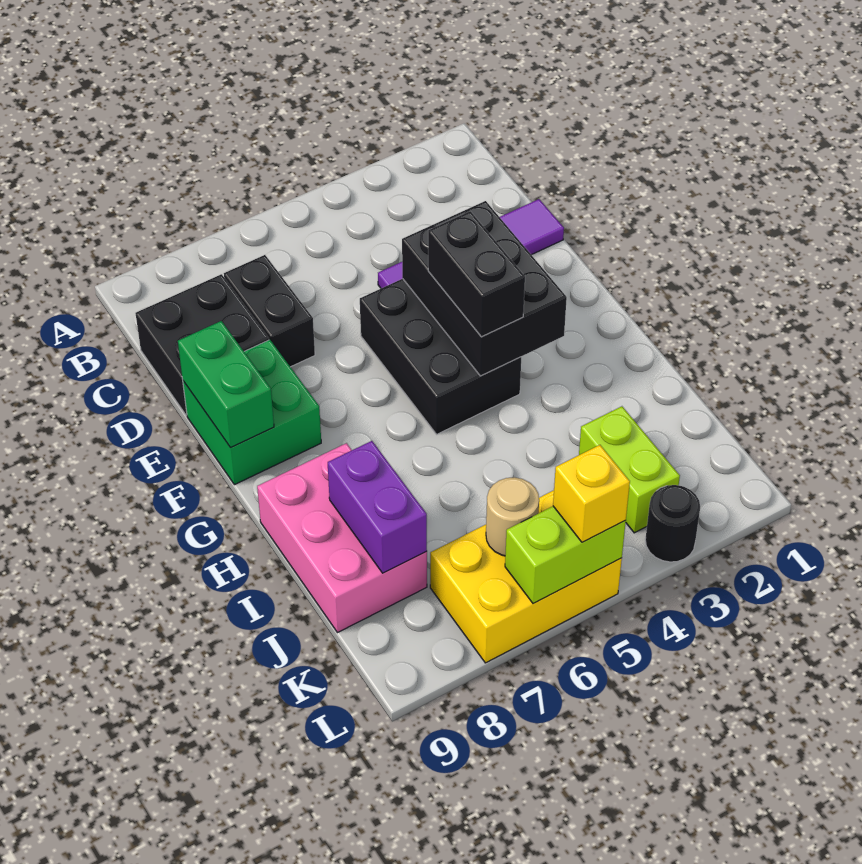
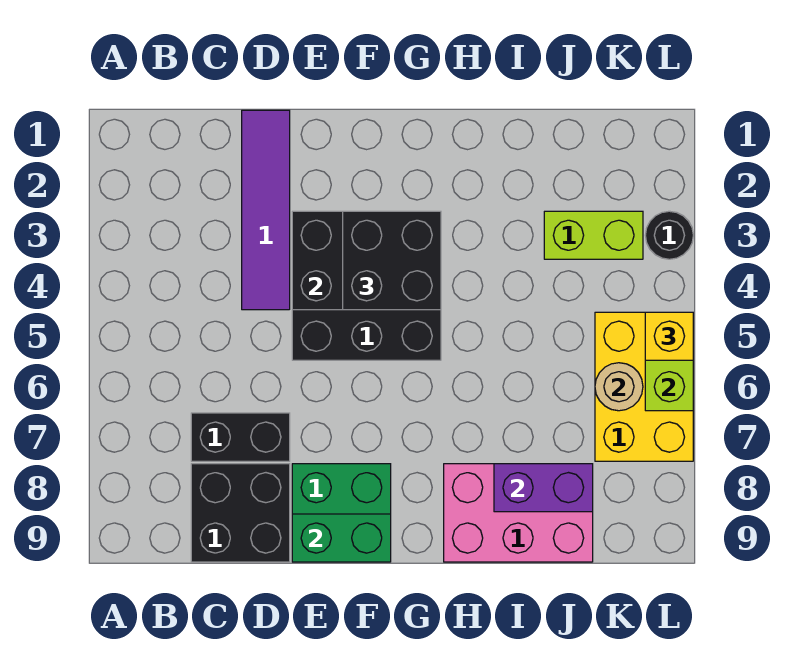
black brick F4:G4 level 3 -> black brick F3:G4 level 3

